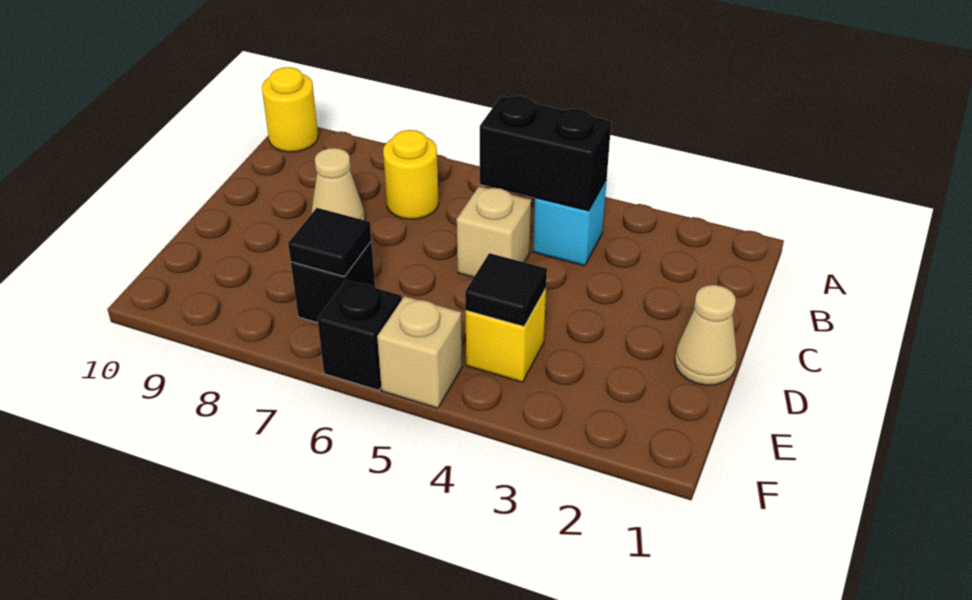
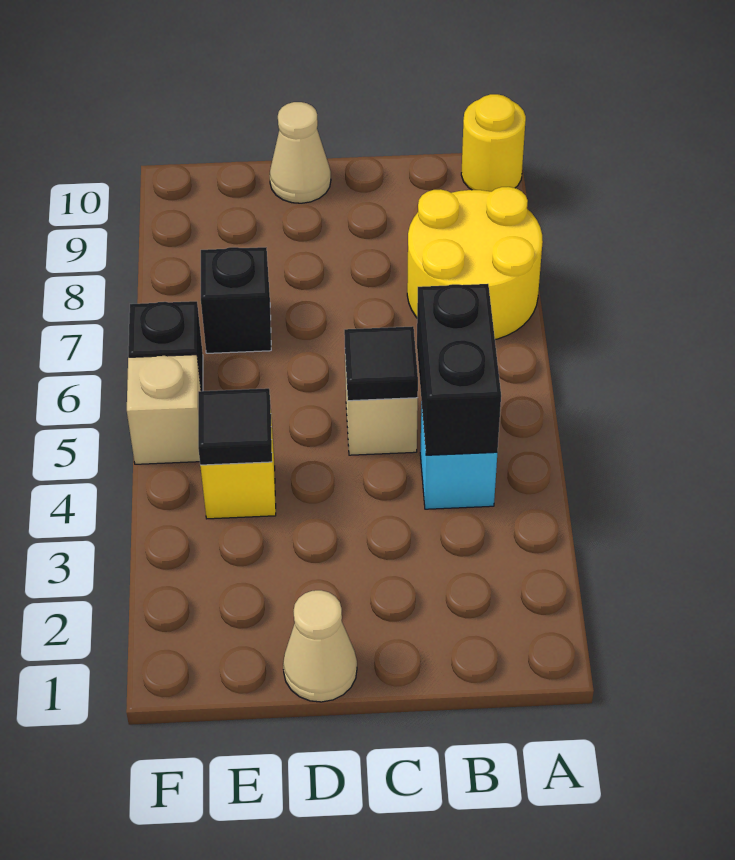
yellow round brick B7 level 1 -> yellow round brick A7:B8 level 1
tan cone C8 level 1 -> tan cone D10 level 1
black tile E7 level 2 -> black tile C5 level 2

